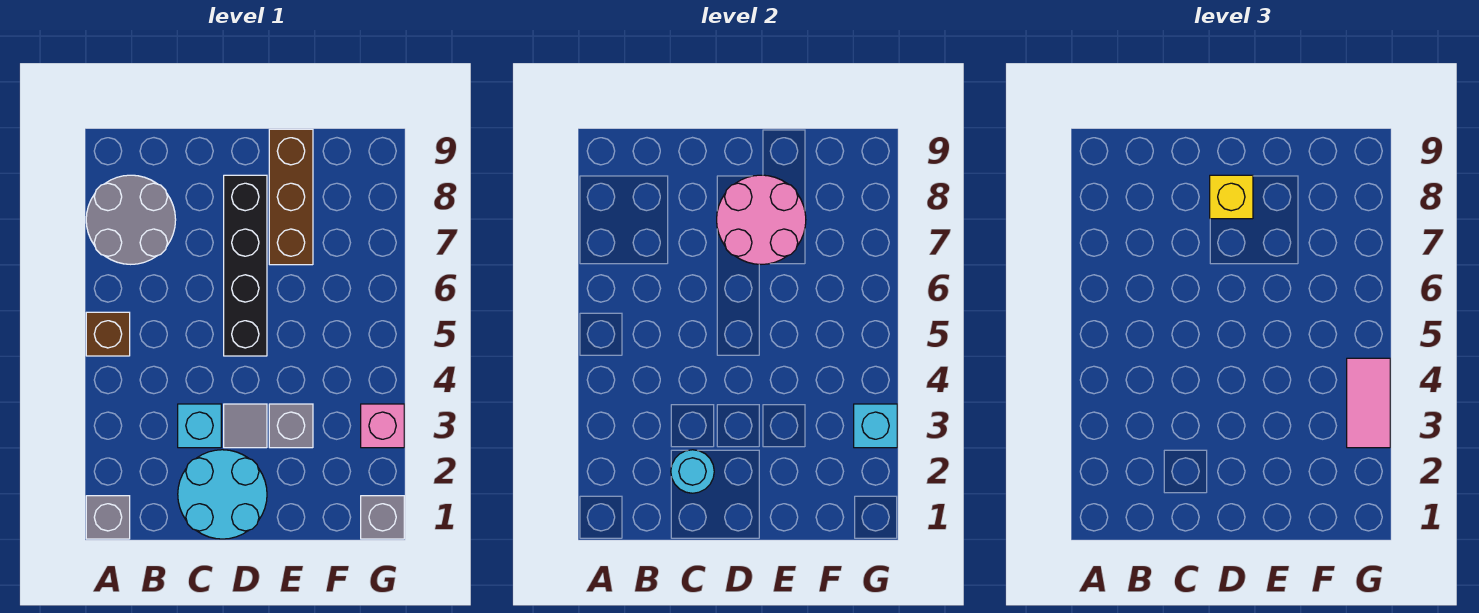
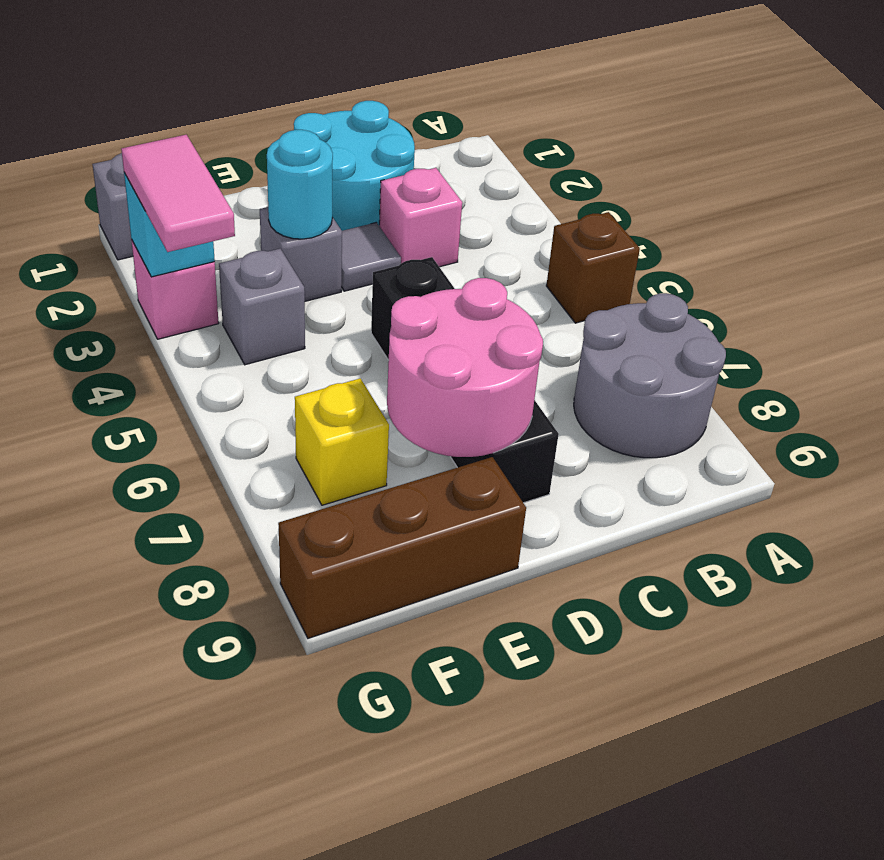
grey brick A1 level 1 -> grey brick F4 level 1
cyan round brick C2 level 2 -> cyan round brick E3 level 2
cyan brick C3 level 1 -> pink brick C3 level 1
yellow brick D8 level 3 -> yellow brick F7 level 1
brown brick E7:E9 level 1 -> brown brick E9:G9 level 1

